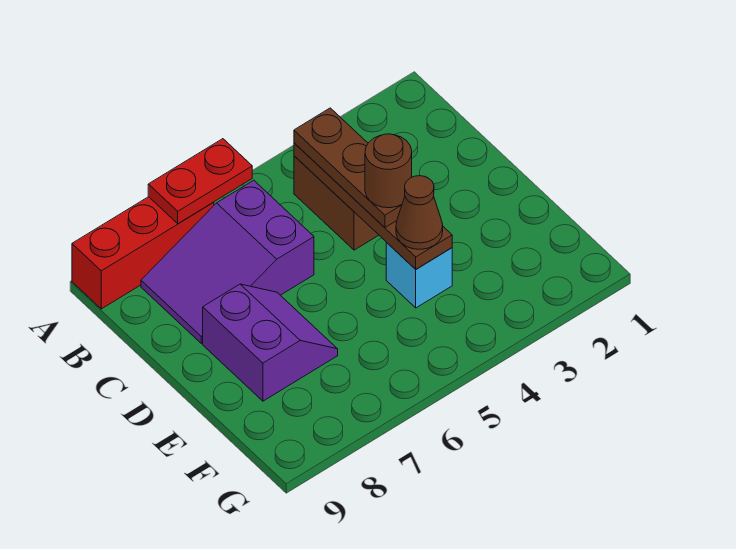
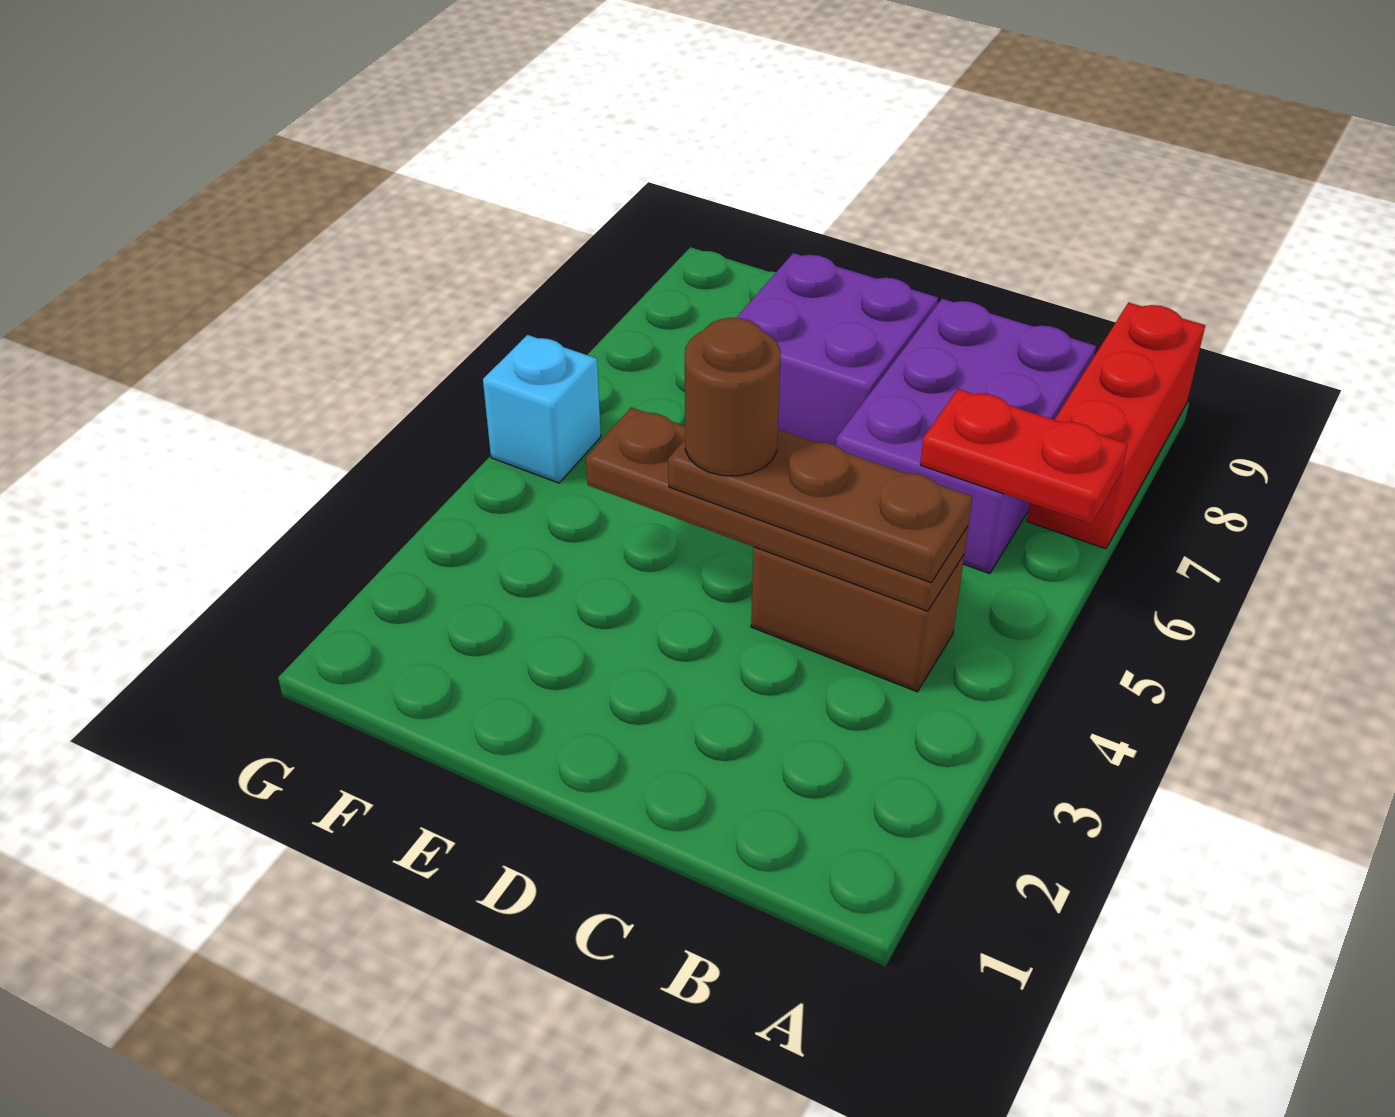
red plate A6:A7 level 2 -> red plate A6:B6 level 2
purple slope B6:C8 level 1 top 6 -> purple brick B6:C8 level 1
purple slope D7:E8 level 1 top 8 -> purple brick D7:E8 level 1
cyan brick E4 level 1 -> cyan brick G5 level 1
brown cone E4 level 3 -> none

